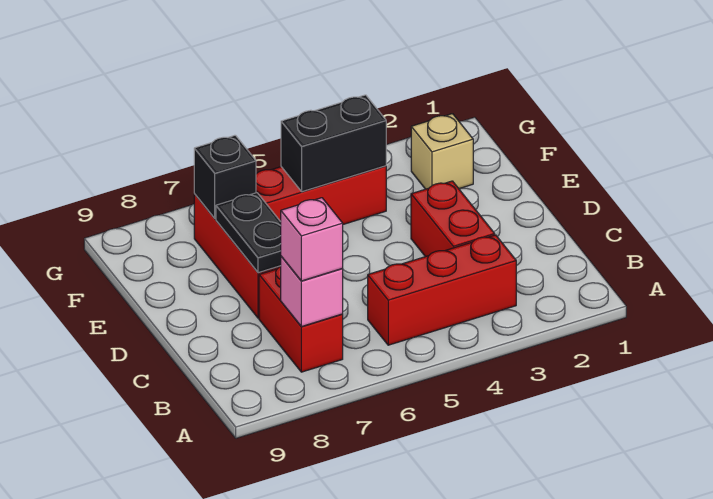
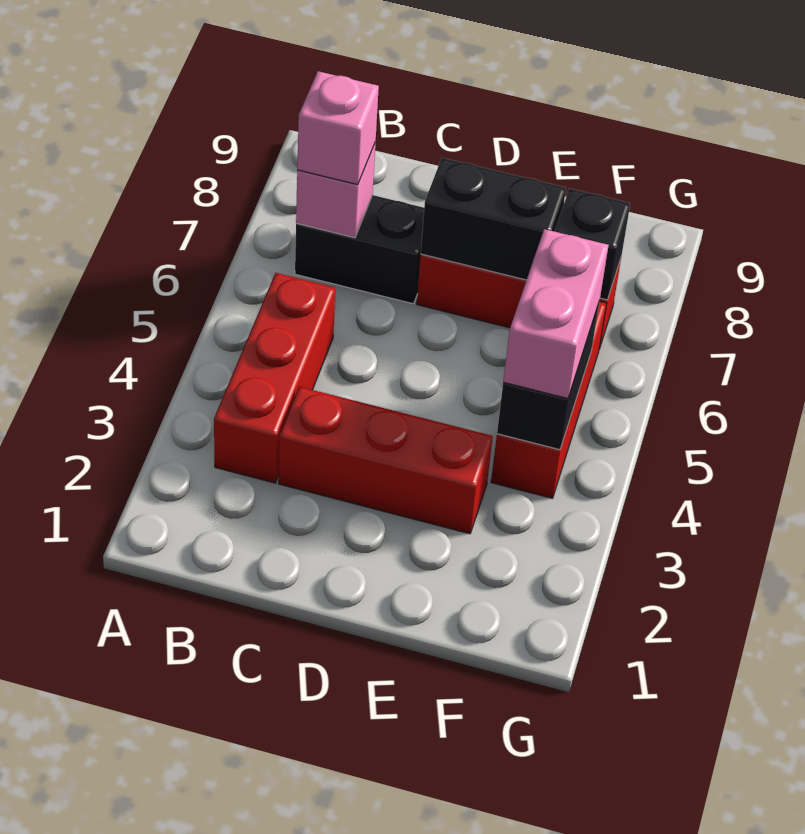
red brick B7:C7 level 1 -> black brick B7:C7 level 1
red brick C3:D3 level 1 -> red brick C3:E3 level 1
black plate D7:E7 level 2 -> black brick D7:E7 level 2
tan brick F2 level 1 -> none
none -> pink brick F4:F5 level 3

